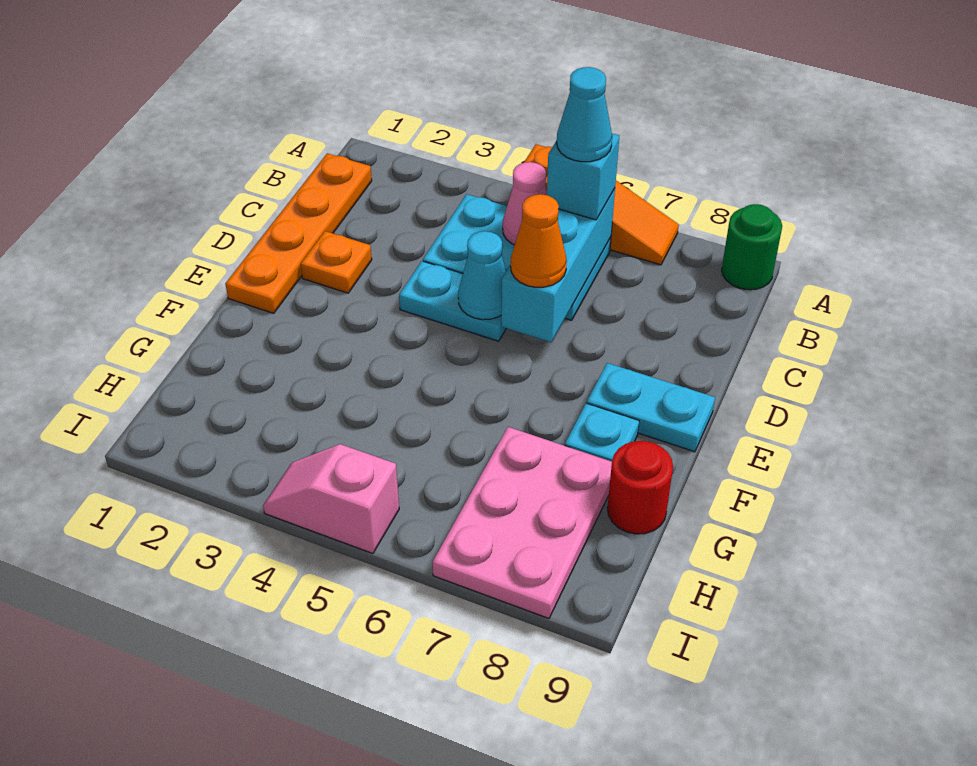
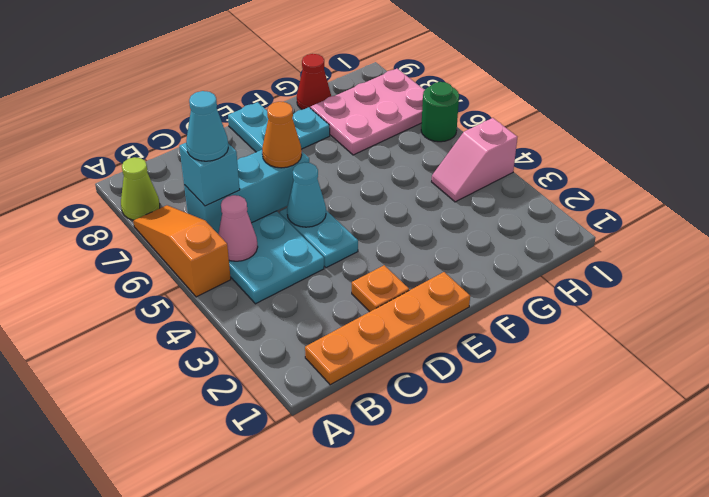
none -> lime cone A8 level 1
green round brick A9 level 1 -> green round brick I6 level 1
red round brick G9 level 1 -> red cone G9 level 1
pink slope I4:I5 level 1 top 5 -> pink slope H4:I4 level 1 top I

